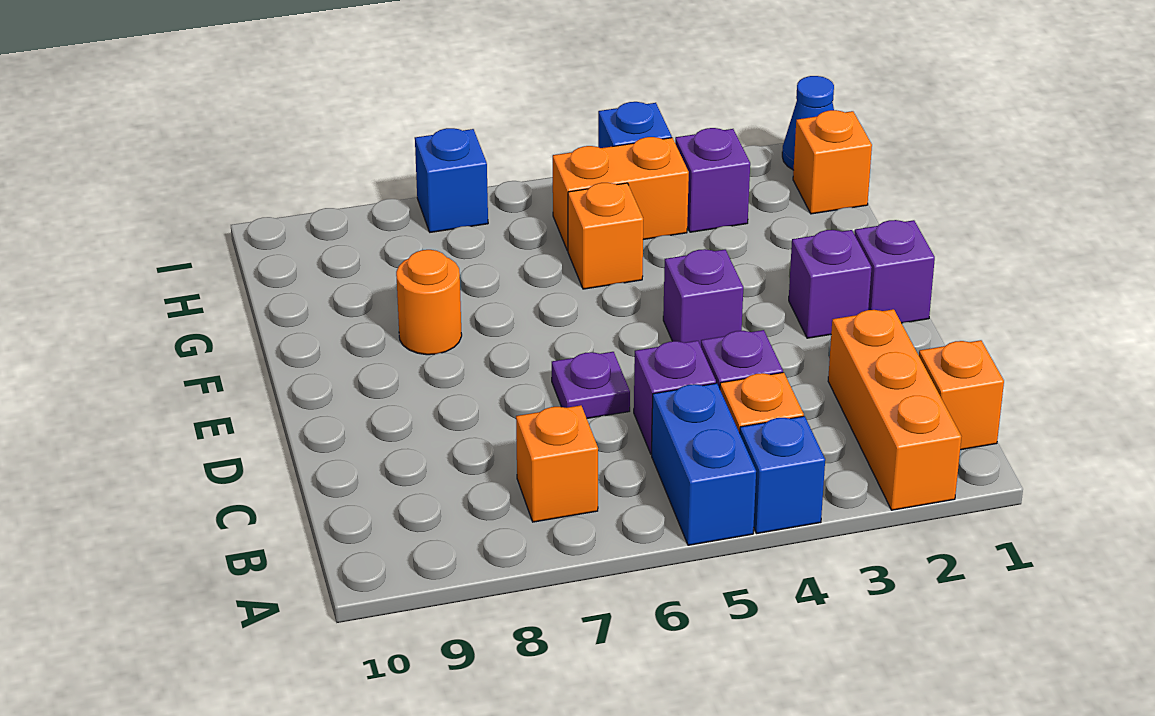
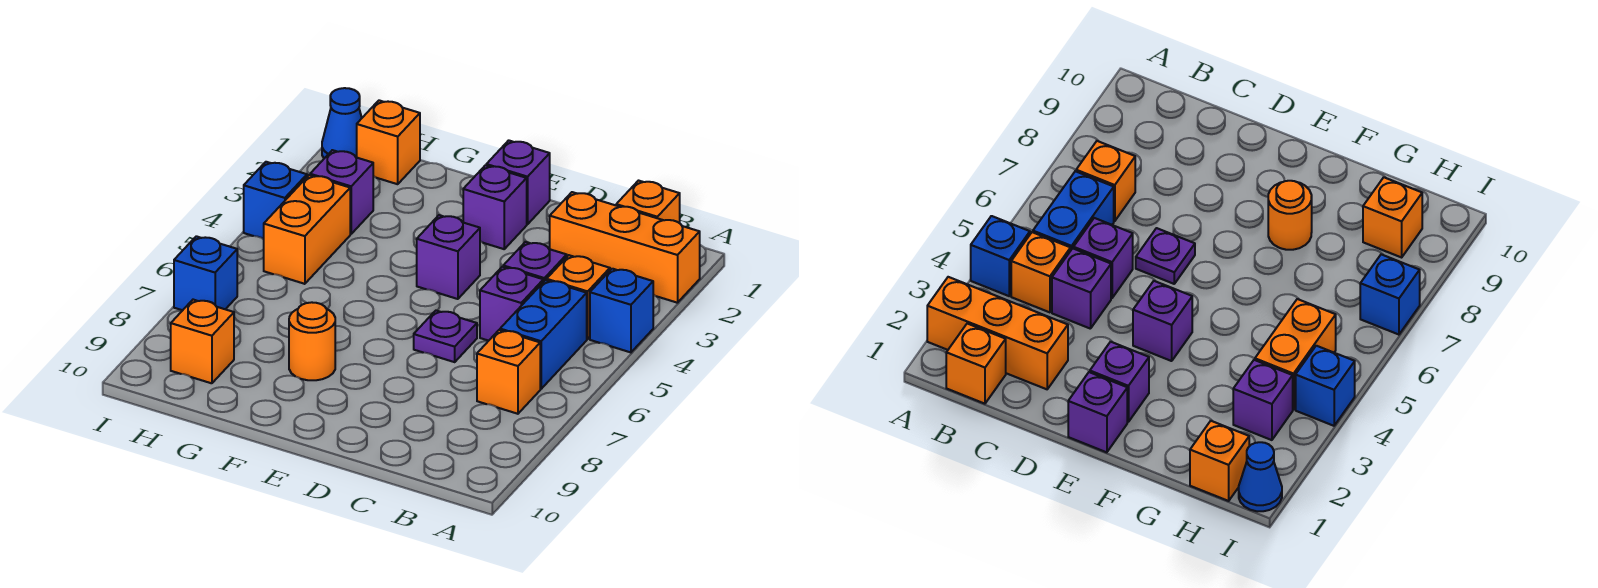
blue brick A5:B5 level 1 -> blue brick B5:B6 level 1
orange brick G5 level 1 -> orange brick H9 level 1

